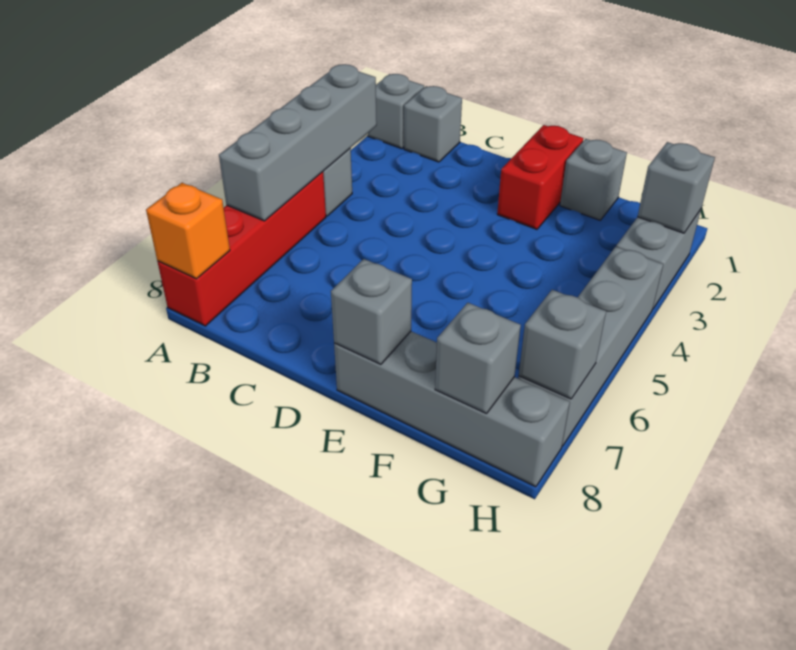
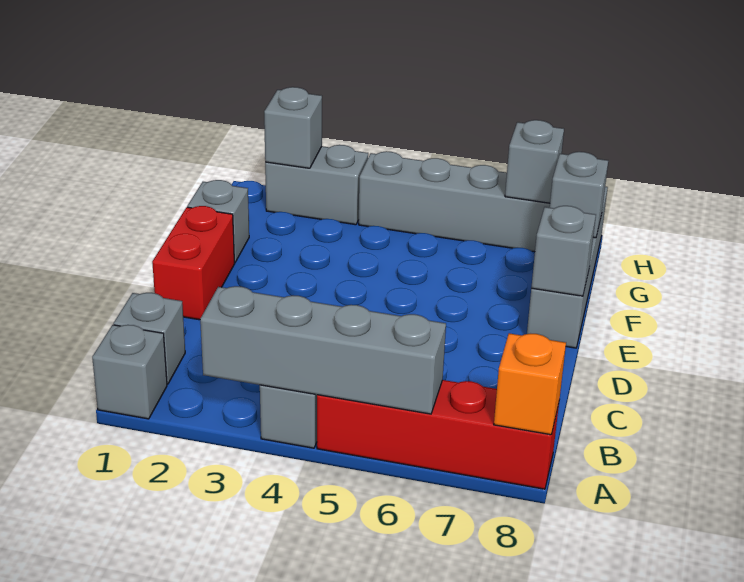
red brick E1:E2 level 1 -> red brick D1:E1 level 1

